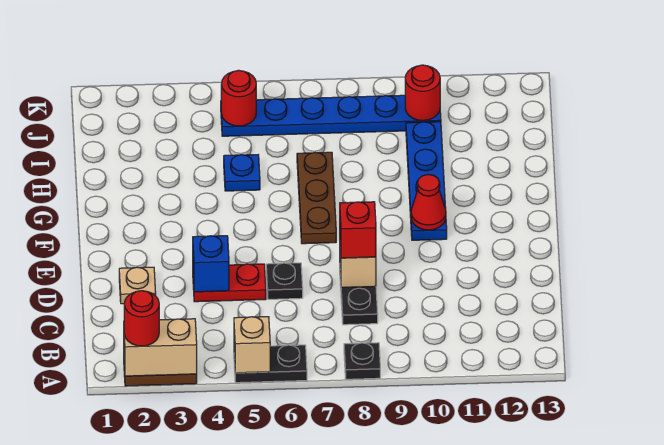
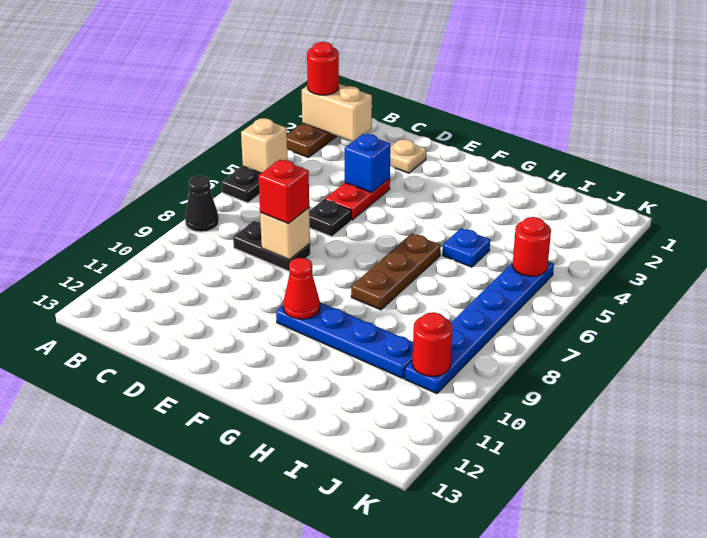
tan brick A2:A3 level 2 -> tan brick A2:B2 level 2
black plate A8 level 1 -> black cone A8 level 1
brown plate F7:H7 level 1 -> brown plate G6:G8 level 1

